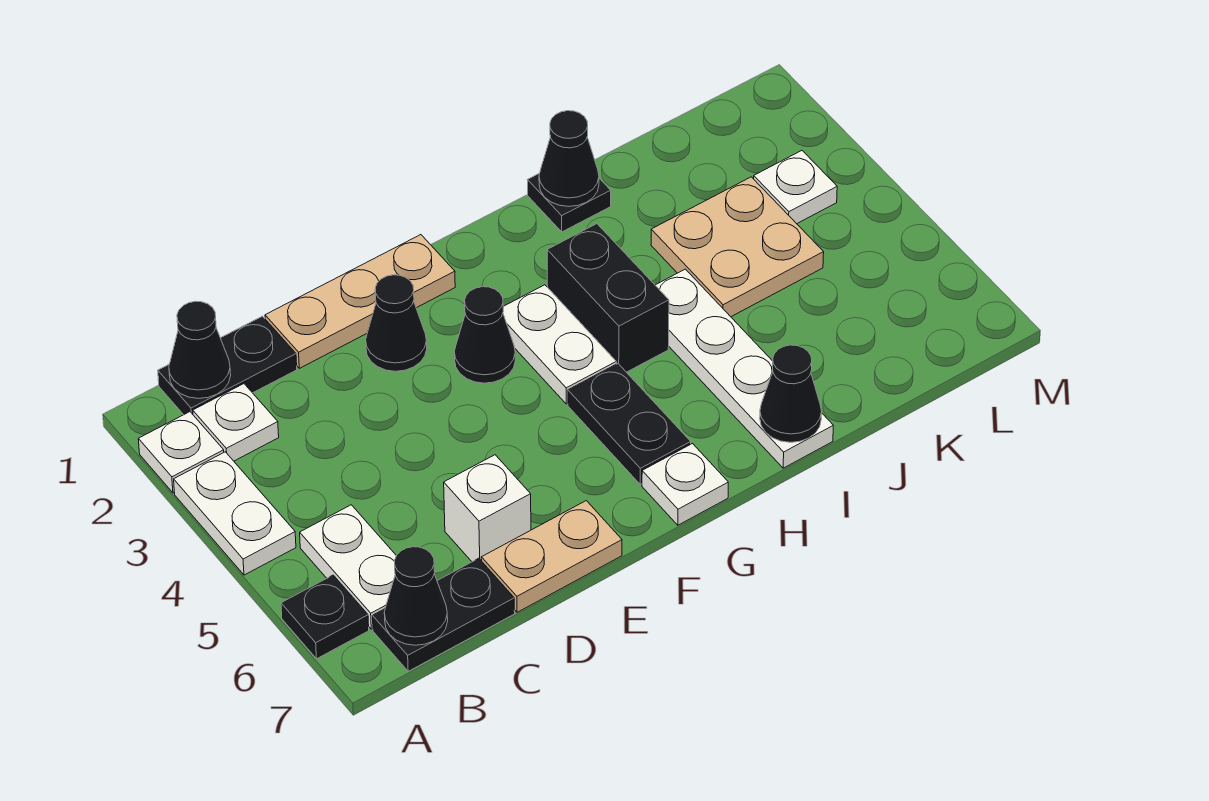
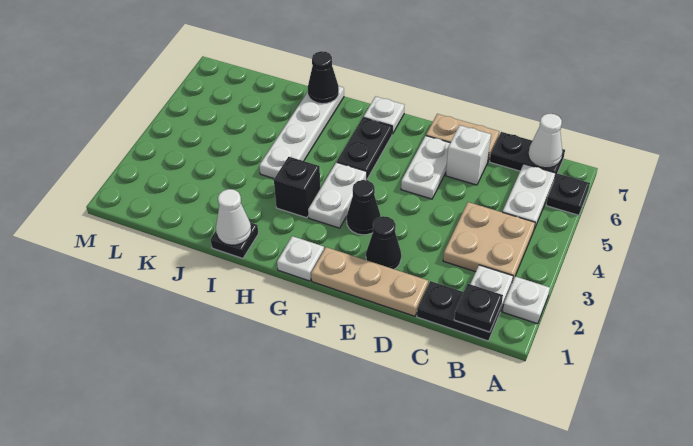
white plate A3:A4 level 1 -> white plate E5:E6 level 1
black cone B1 level 2 -> black plate B1 level 2
black cone B7 level 2 -> white cone B7 level 2
black brick H3:H4 level 1 -> black brick H3 level 1
black cone I1 level 2 -> white cone I1 level 2
tan plate J3:K4 level 1 -> tan plate B3:C4 level 1
white plate L3 level 1 -> white plate G1 level 1

